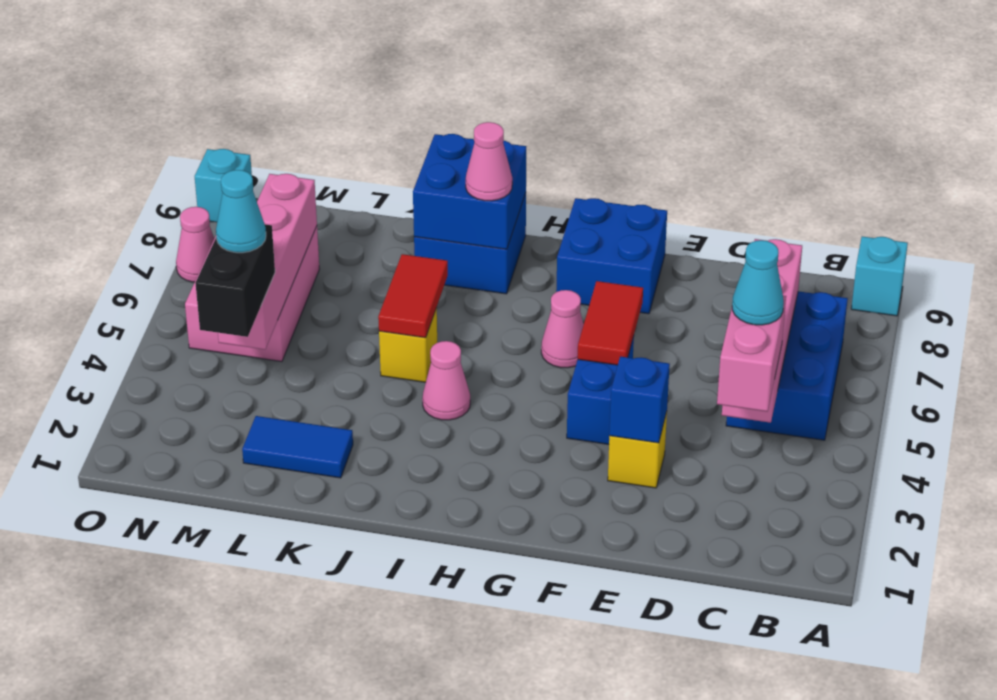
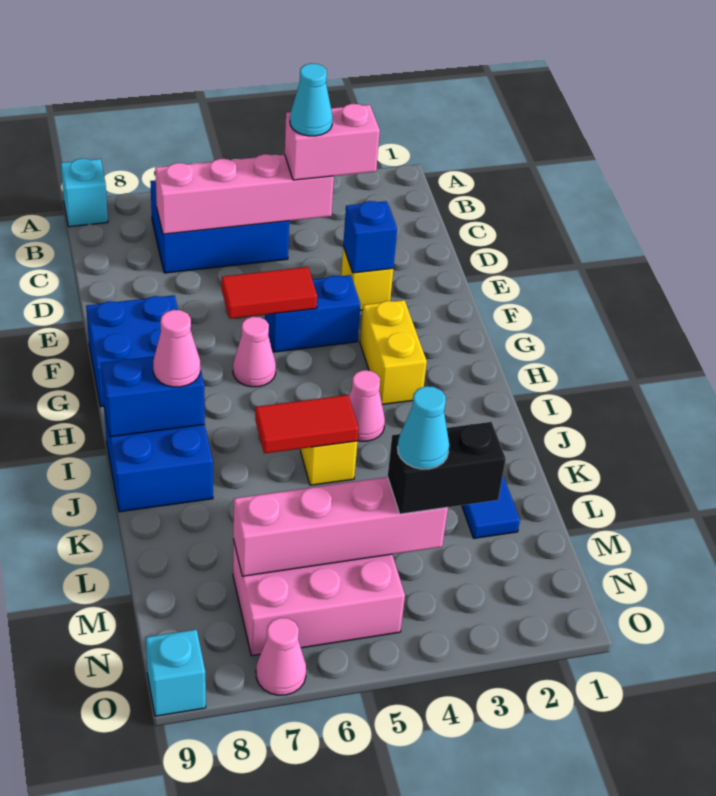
none -> yellow brick G3:H3 level 1
blue brick I8:J9 level 2 -> blue brick I8:I9 level 2

